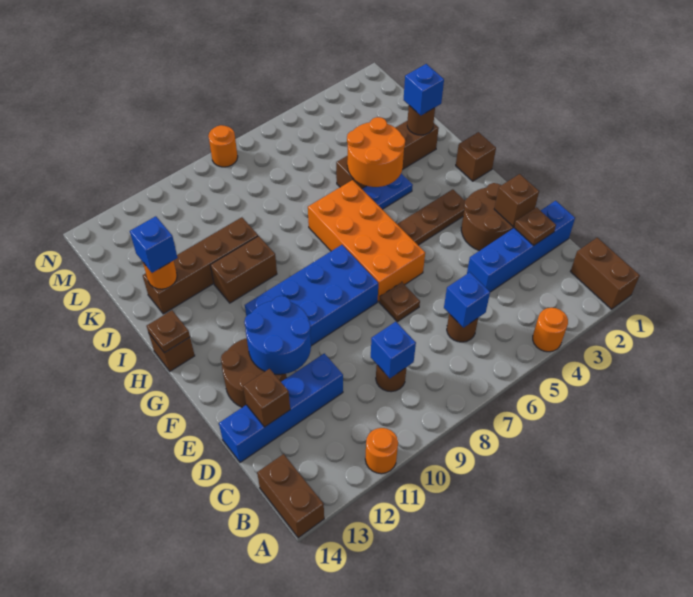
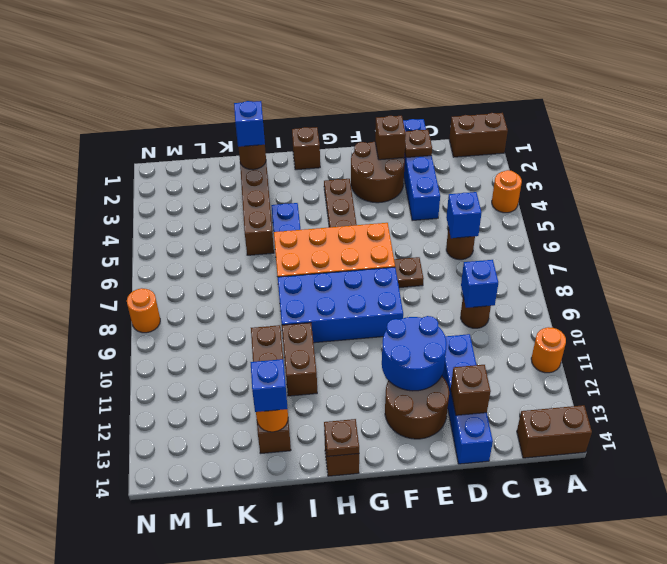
blue brick F8:G11 level 1 -> blue brick F8:I9 level 1
orange round brick I4:J5 level 2 -> none

